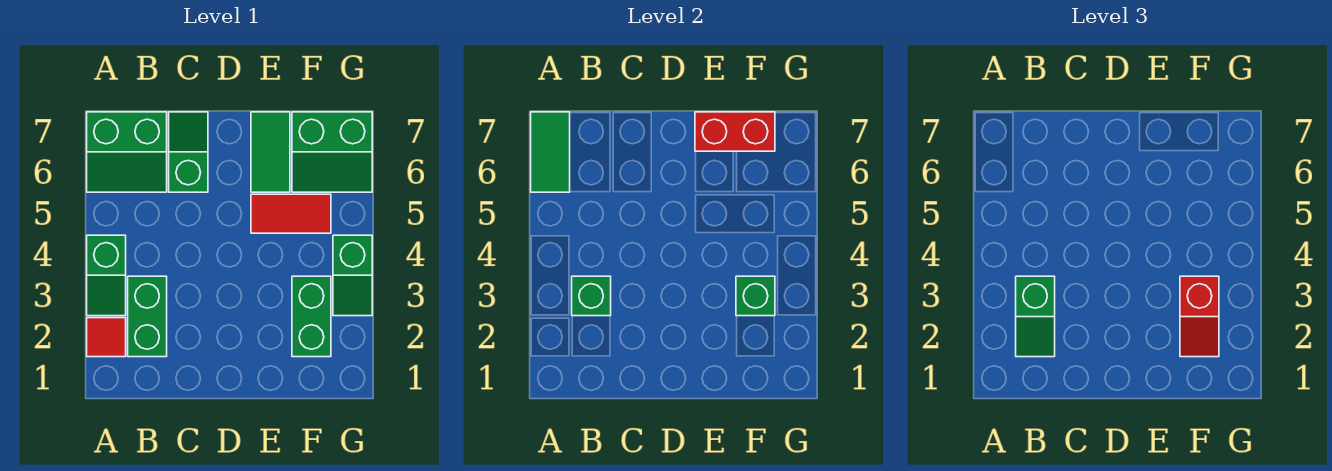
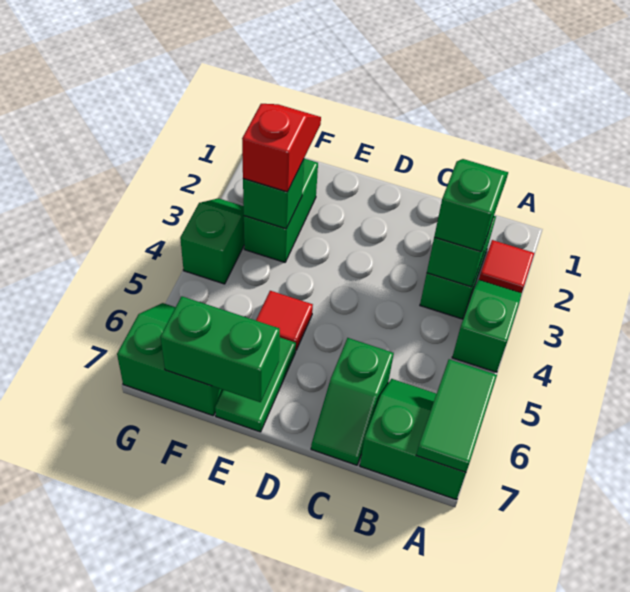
red tile E5:F5 level 1 -> red tile E5 level 1
red brick E7:F7 level 2 -> green brick E7:F7 level 2

